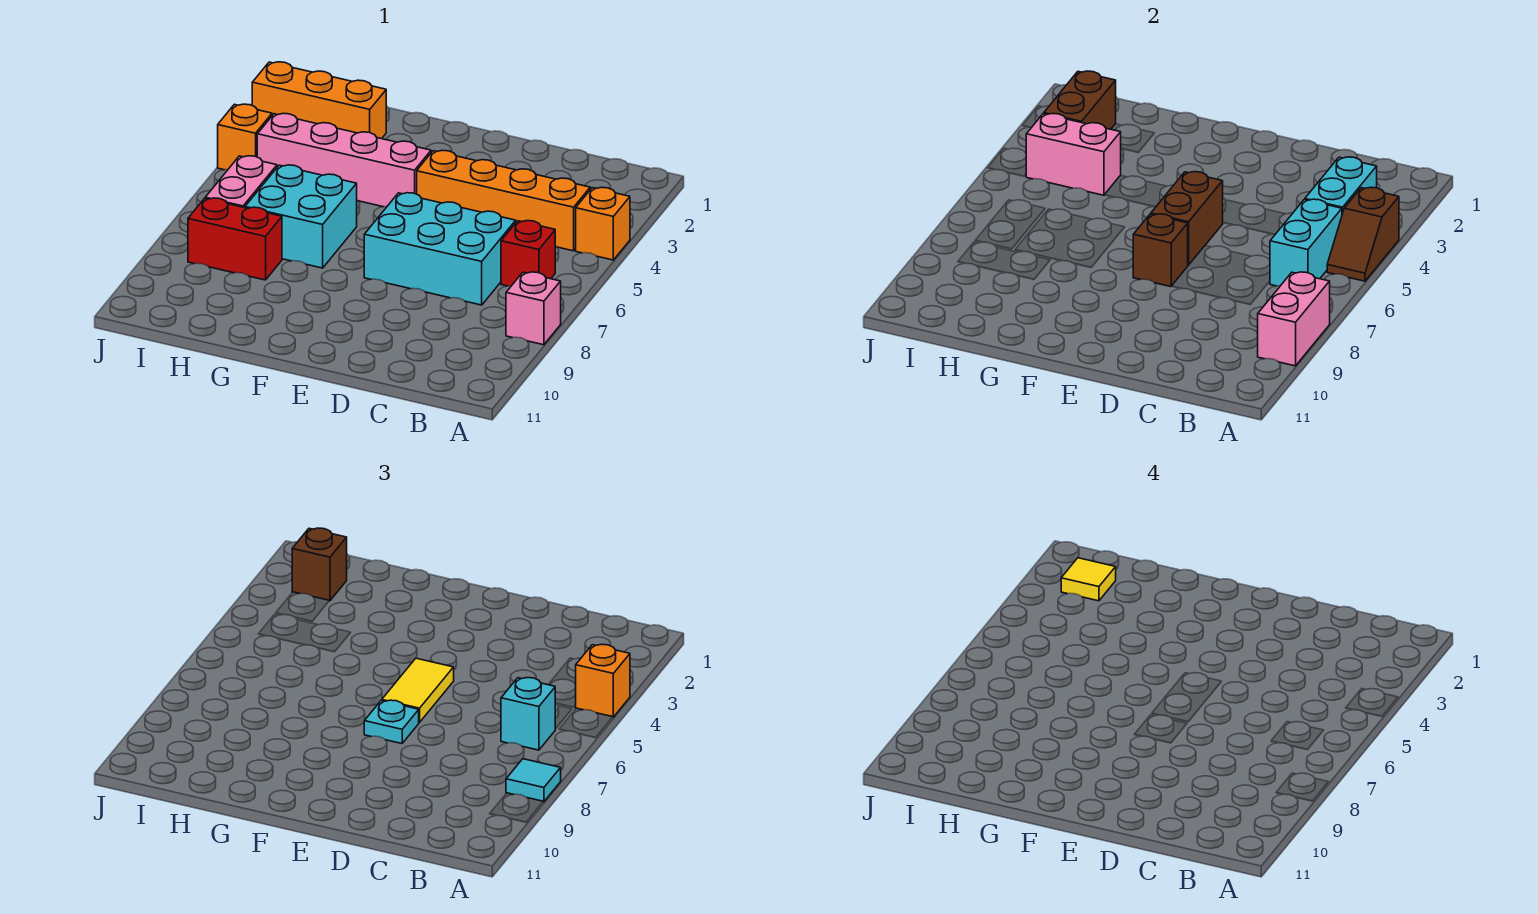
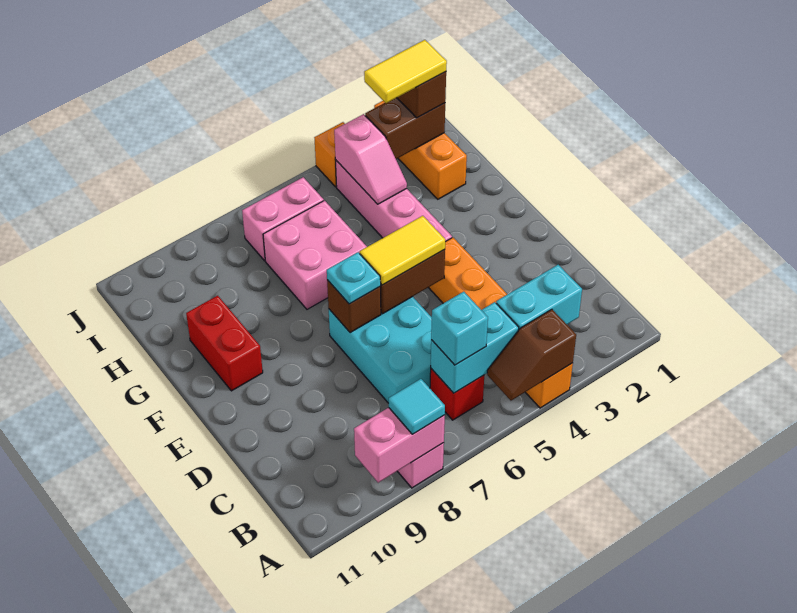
orange brick A4 level 3 -> none
cyan brick G6:H7 level 1 -> pink brick G6:H7 level 1
pink brick H4:I4 level 2 -> pink slope H4:I4 level 2 top I
red brick H8:I8 level 1 -> red brick F10:G10 level 1
yellow tile I2 level 4 -> yellow tile I2:I3 level 4

